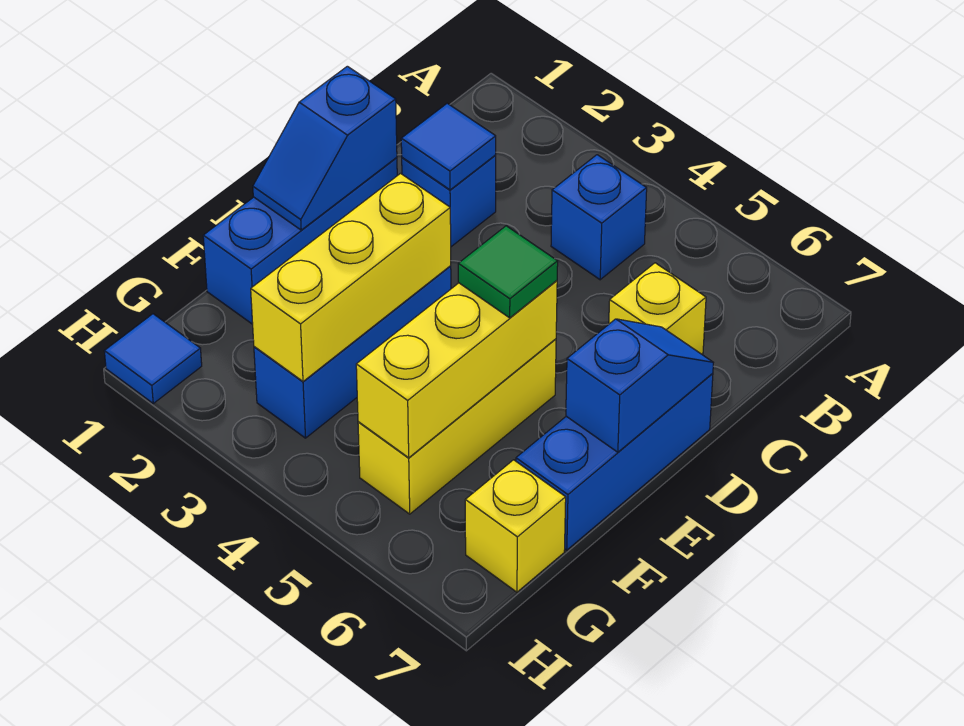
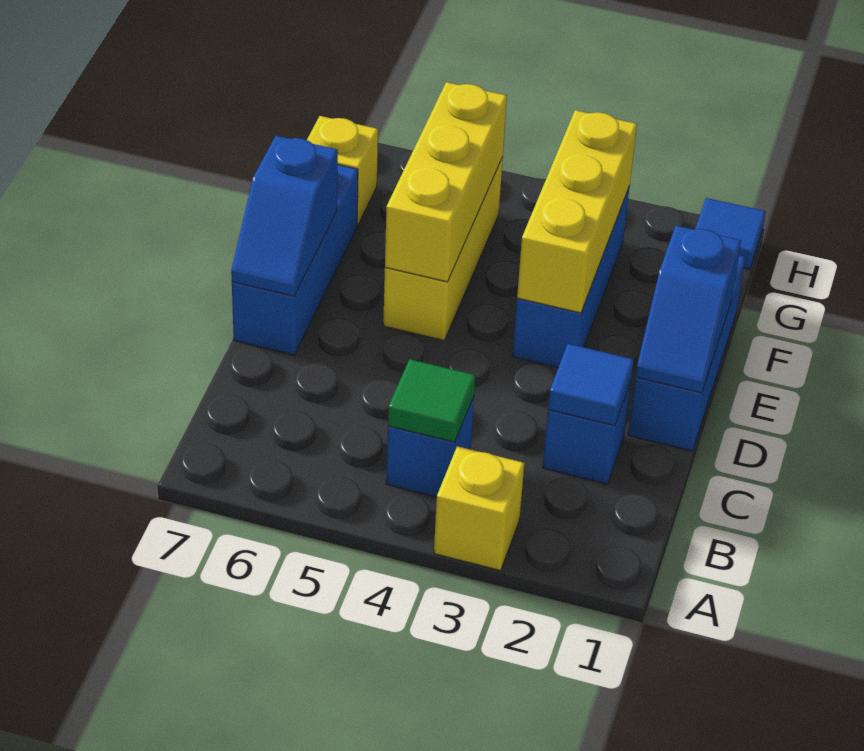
yellow brick C6 level 1 -> yellow brick A3 level 1
blue slope D1:E1 level 2 top D -> blue slope D1:E1 level 2 top E
green tile E5 level 3 -> green tile B4 level 2

